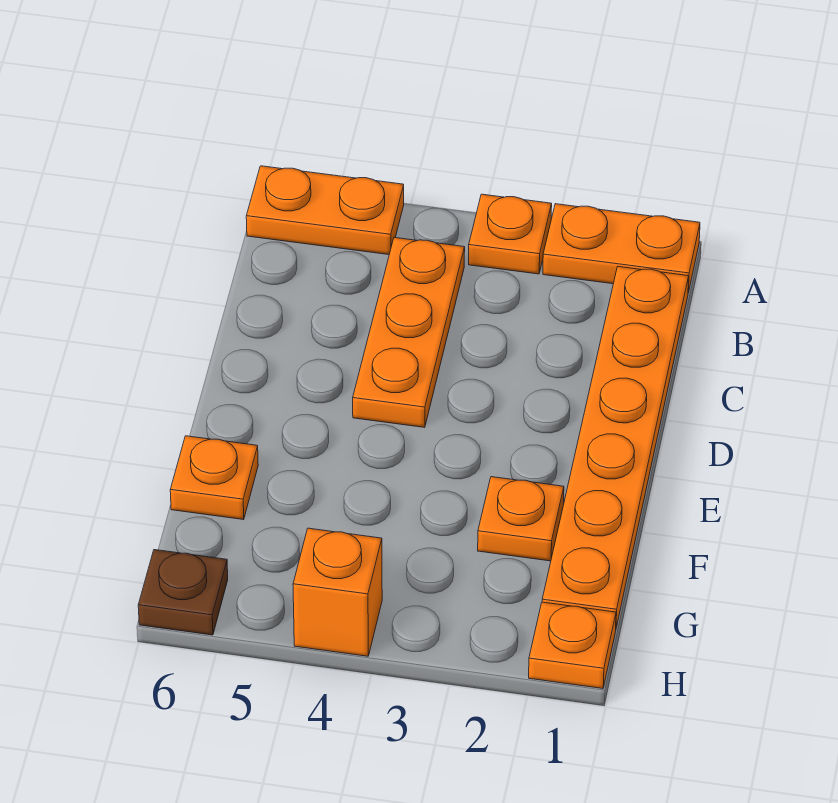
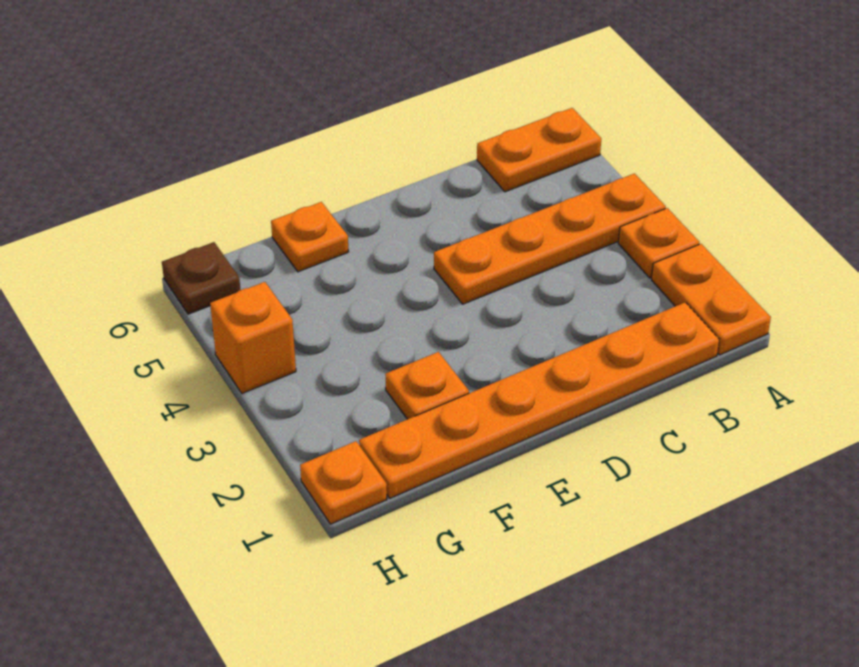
orange plate A5:A6 level 1 -> orange plate A6:B6 level 1
orange plate B4:D4 level 1 -> orange plate A4:D4 level 1

